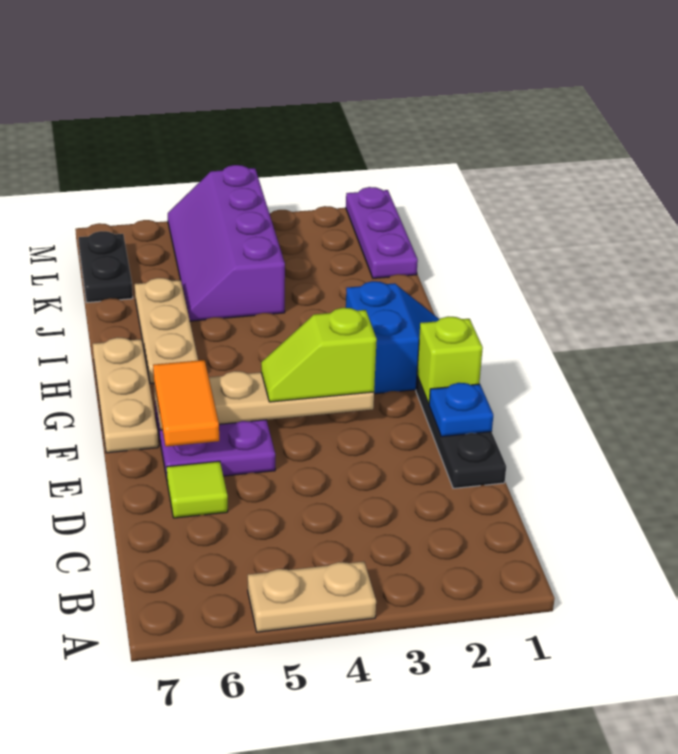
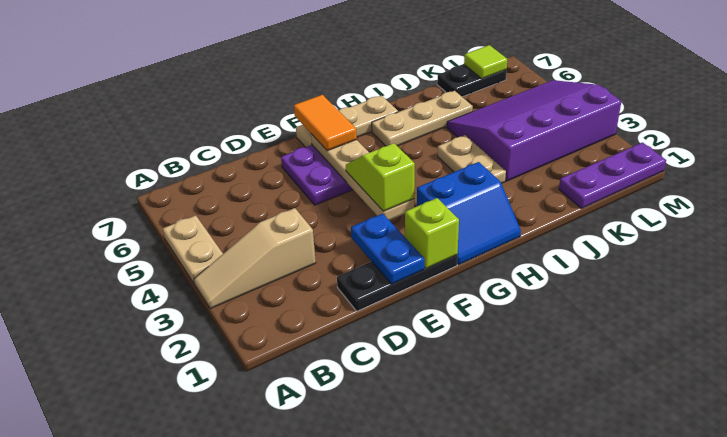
none -> tan slope A3:C3 level 1 top C
lime tile D6 level 1 -> lime tile L7 level 2
blue plate E1 level 2 -> blue plate E1:E2 level 2
orange tile E6:F6 level 3 -> orange tile F6:F7 level 3
none -> tan plate I3:I4 level 1
purple slope J4:M5 level 1 top 4 -> purple slope J3:M5 level 1 top 3

